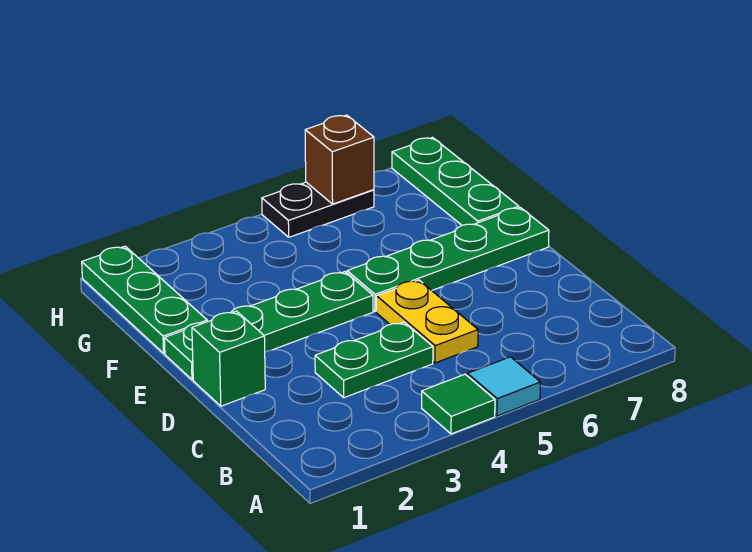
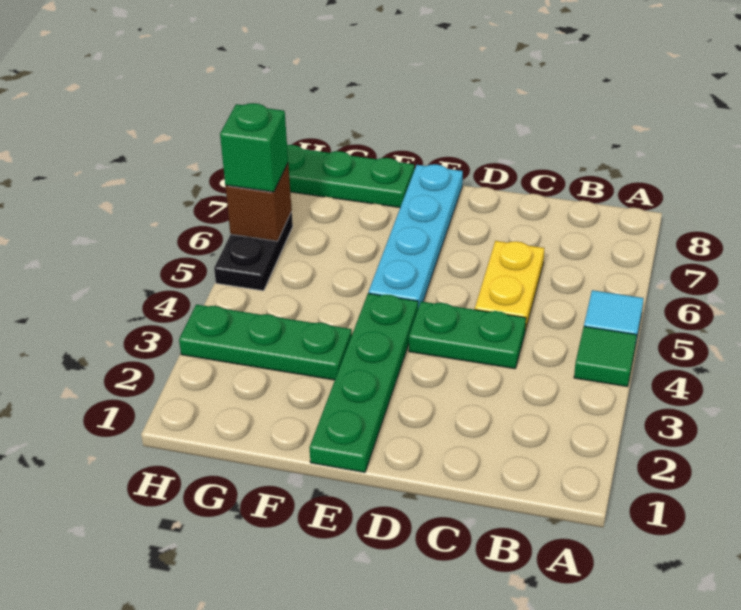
green plate C3:C4 level 1 -> green plate C4:D4 level 1
yellow plate C5:D5 level 1 -> yellow plate C5:C6 level 1
green brick D1 level 1 -> green brick H6 level 3
green plate E5:E8 level 1 -> cyan plate E5:E8 level 1
green plate F1:H1 level 1 -> green plate F3:H3 level 1

